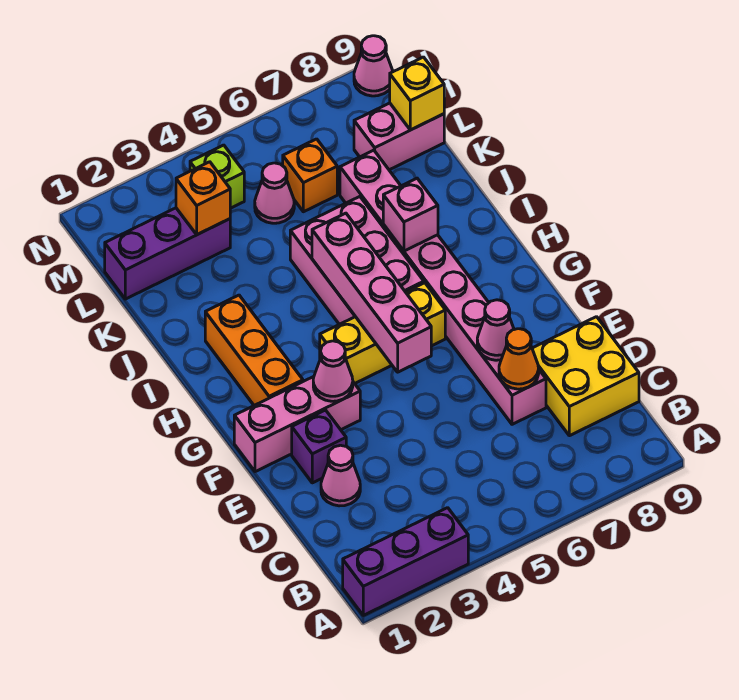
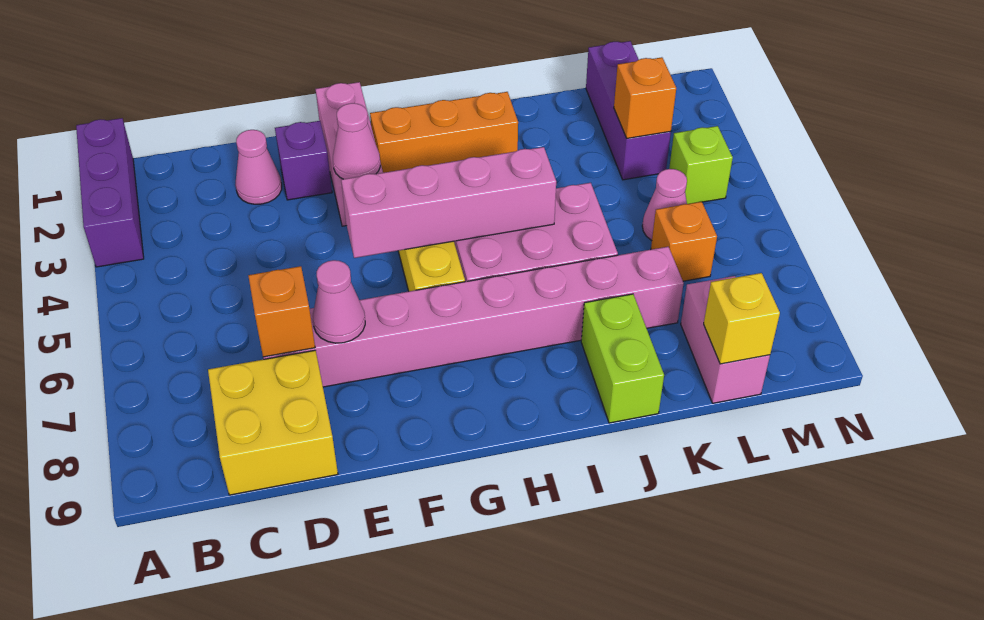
orange cone D7 level 2 -> orange brick D7 level 2
pink brick I7 level 2 -> none
none -> lime brick J8:J9 level 1
pink cone N9 level 1 -> none

